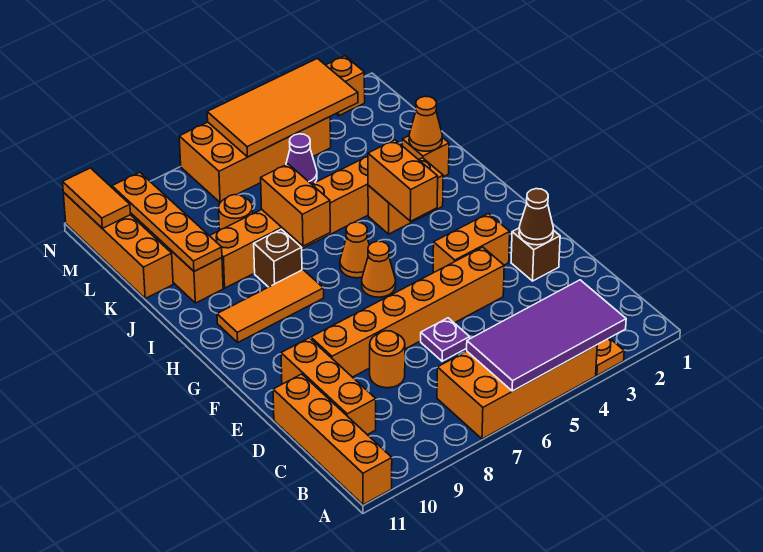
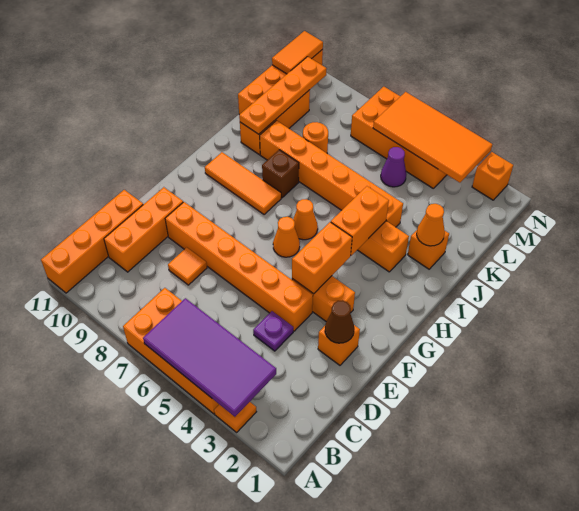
purple plate D6 level 1 -> purple plate D4 level 1
orange round brick D8 level 1 -> orange tile D8 level 1
brown brick E2 level 1 -> orange brick E2 level 1
orange brick I7:J7 level 2 -> orange brick F4:G4 level 2

